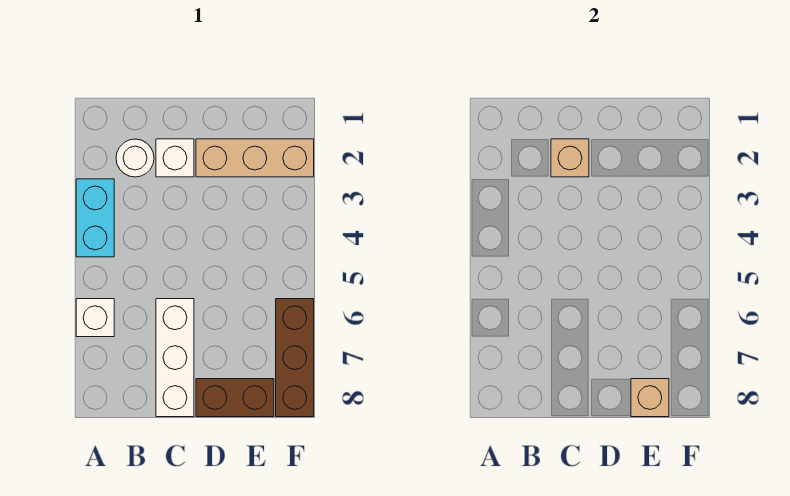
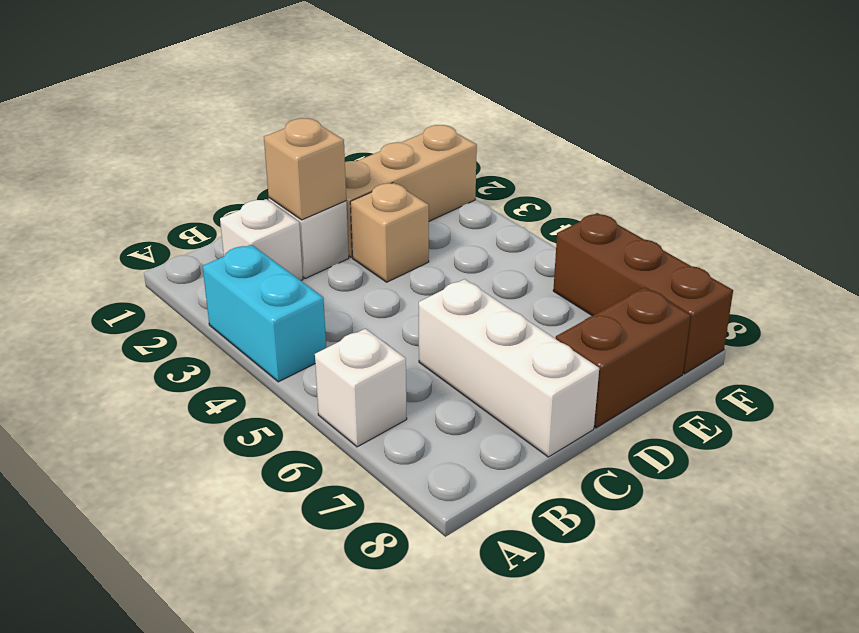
white round brick B2 level 1 -> white brick B2 level 1
tan brick E8 level 2 -> tan brick D3 level 1

